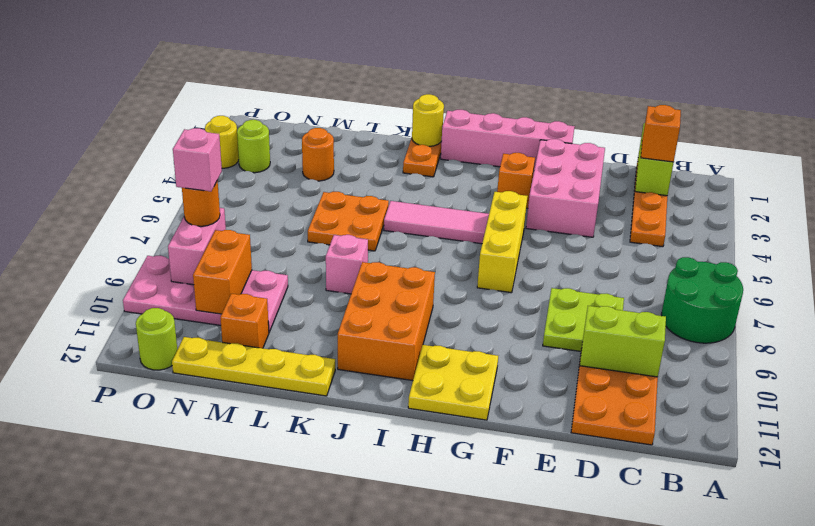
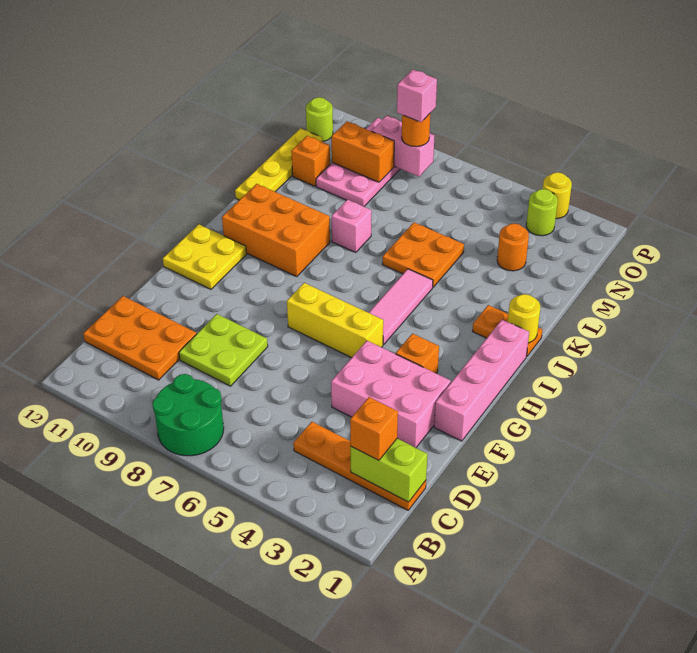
lime brick C10:D10 level 2 -> none

